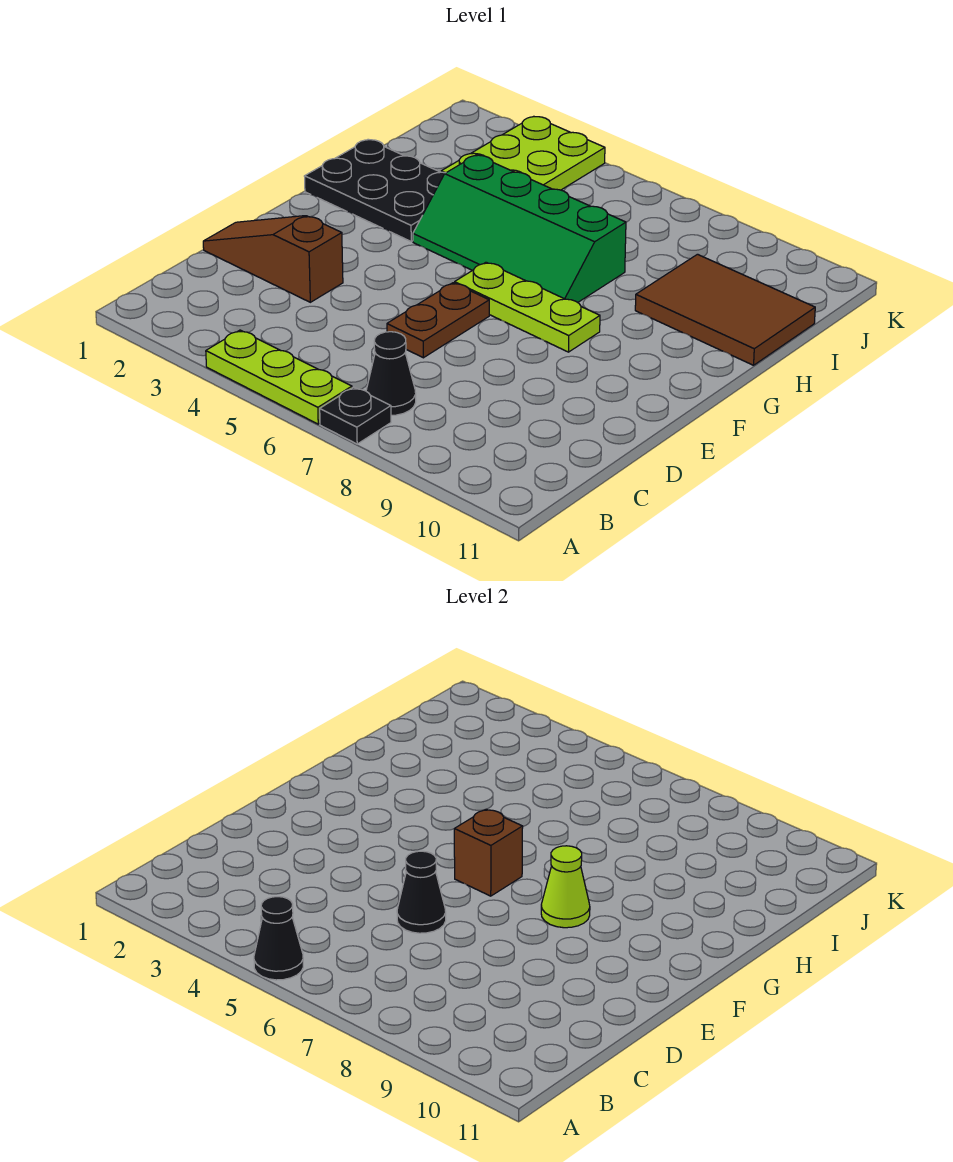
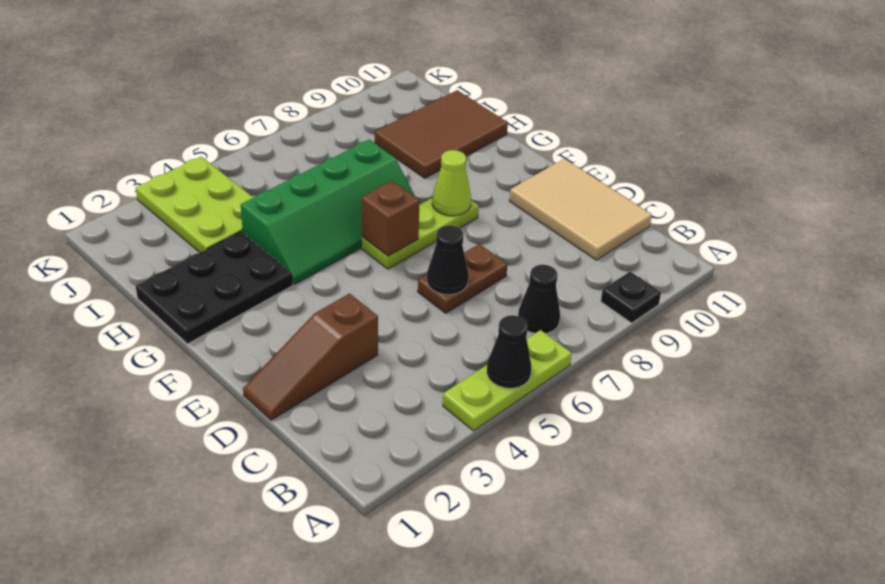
black plate A7 level 1 -> black plate A9 level 1
none -> tan tile C10:E11 level 1
brown plate D6:E6 level 1 -> brown plate D6:D7 level 1

